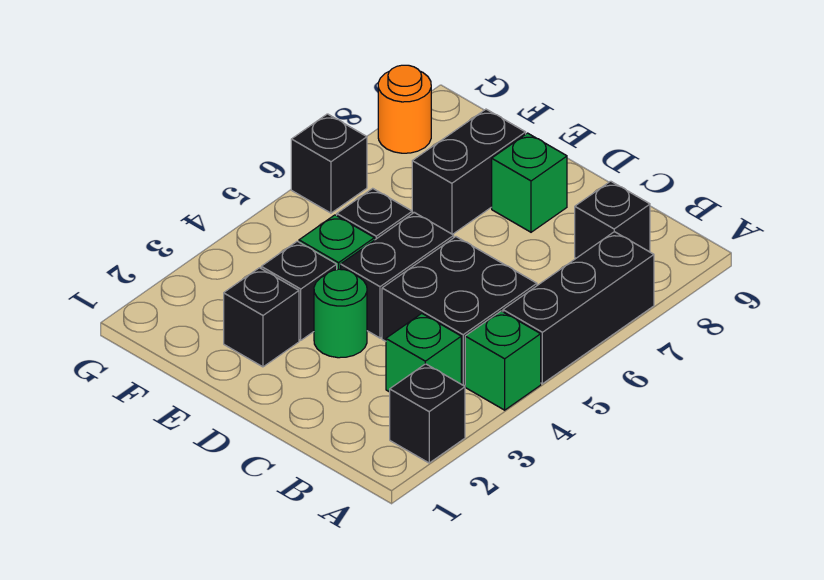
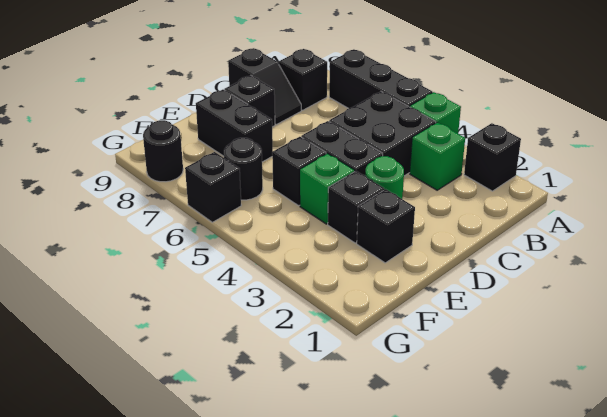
none -> black slope C8:C9 level 1 top 9
green brick D8 level 1 -> black brick D8 level 1
none -> black round brick F6 level 1
orange round brick G8 level 1 -> black round brick G8 level 1

